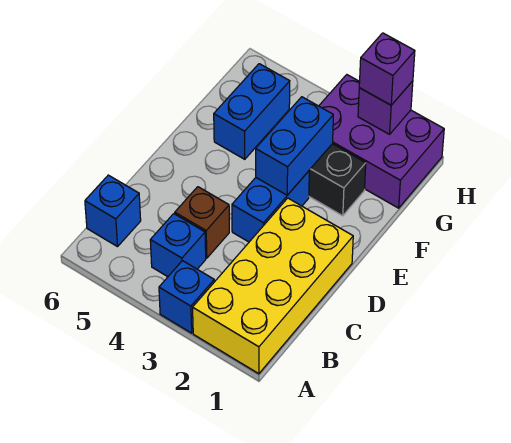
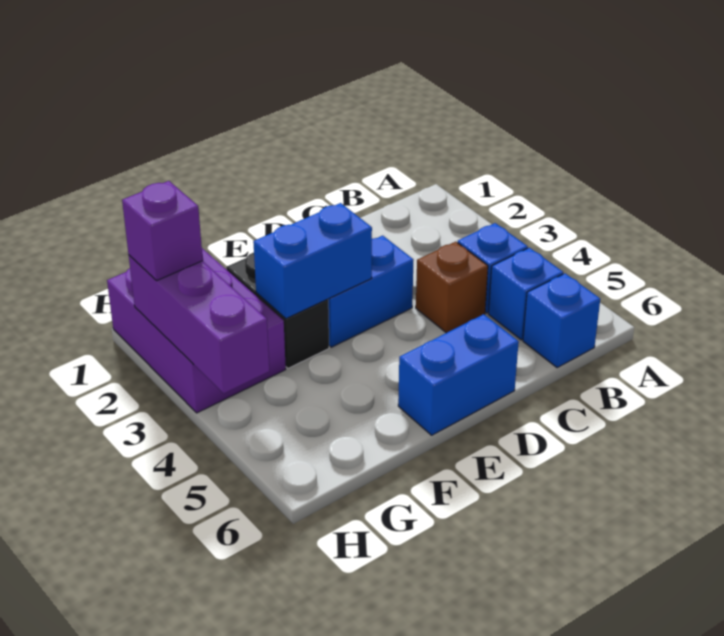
yellow brick A1:D2 level 1 -> none
blue brick A3 level 1 -> blue brick B5 level 1
blue brick F5:G5 level 1 -> blue brick D6:E6 level 1
purple brick H2 level 2 -> purple brick H2:H4 level 2

